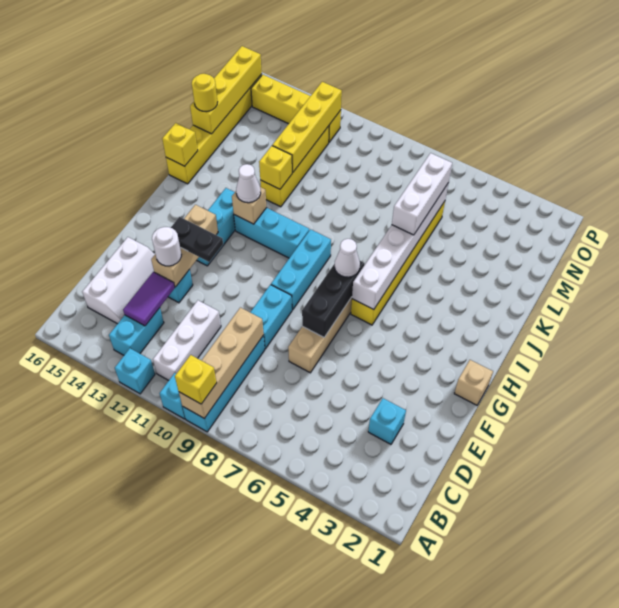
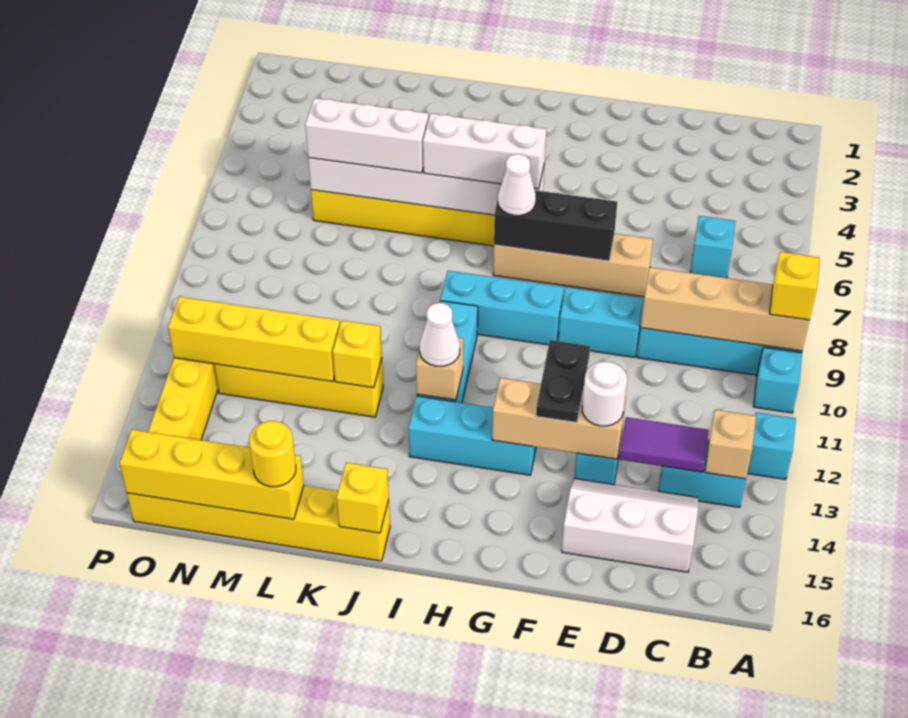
white brick B11:D11 level 1 -> white brick H6:J6 level 3
cyan brick D3 level 1 -> cyan brick C6 level 1
tan brick G1 level 1 -> tan brick B13 level 2

